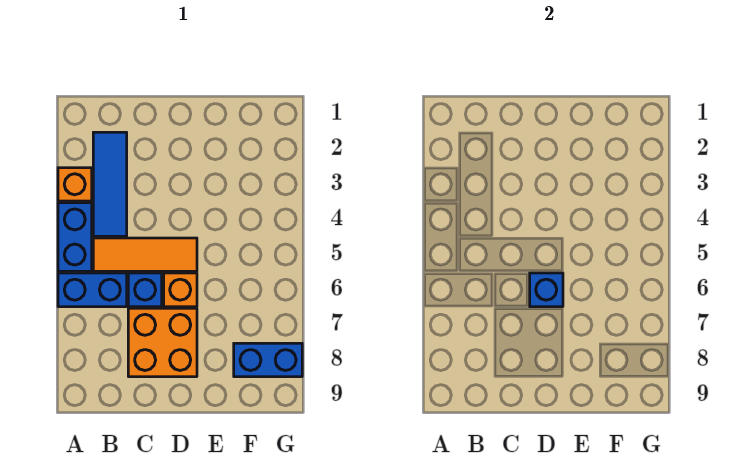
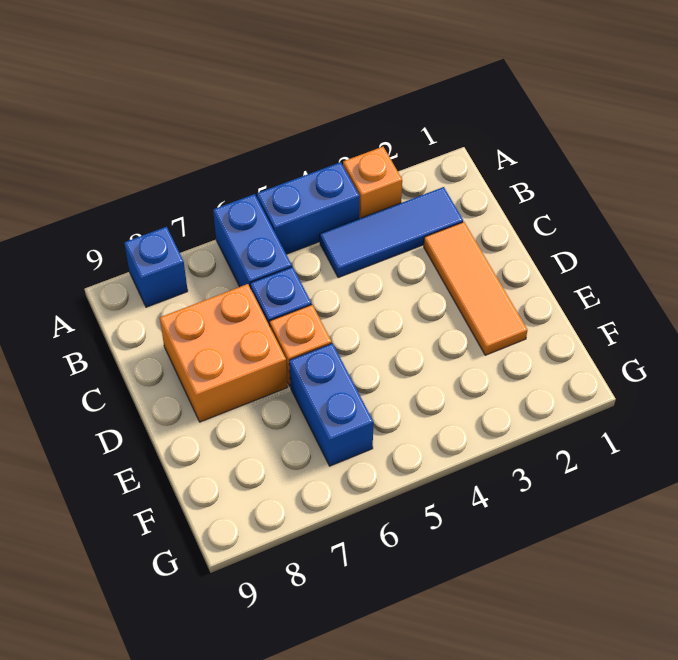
orange tile B5:D5 level 1 -> orange tile C2:E2 level 1
blue brick D6 level 2 -> blue brick A8 level 1
blue brick F8:G8 level 1 -> blue brick E6:F6 level 1

